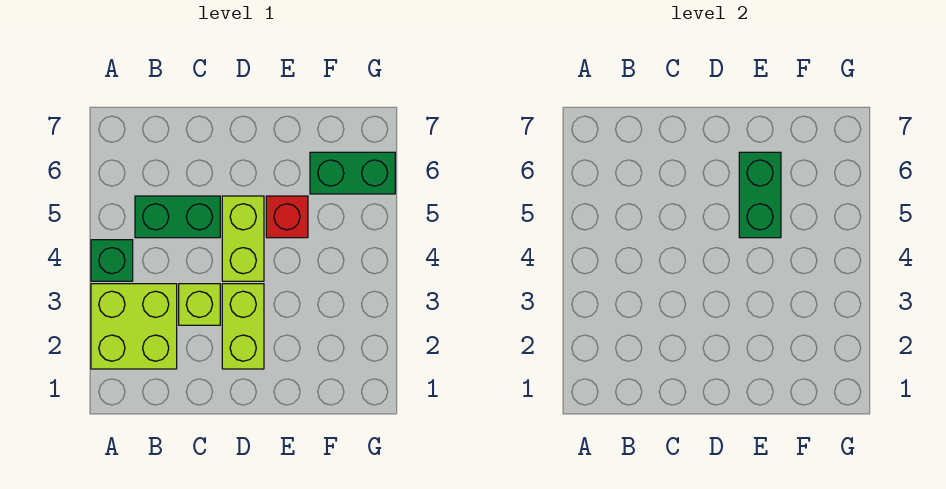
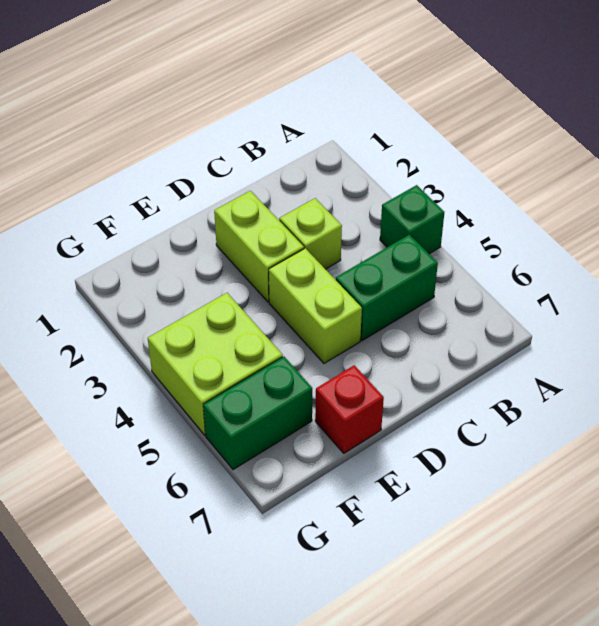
lime brick A2:B3 level 1 -> lime brick F4:G5 level 1
red brick E5 level 1 -> red brick E7 level 1
green brick E5:E6 level 2 -> none

